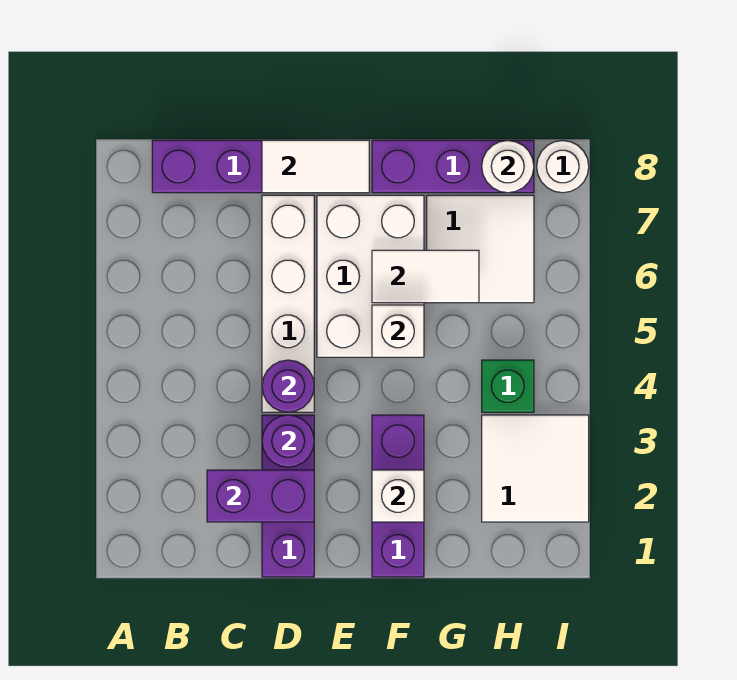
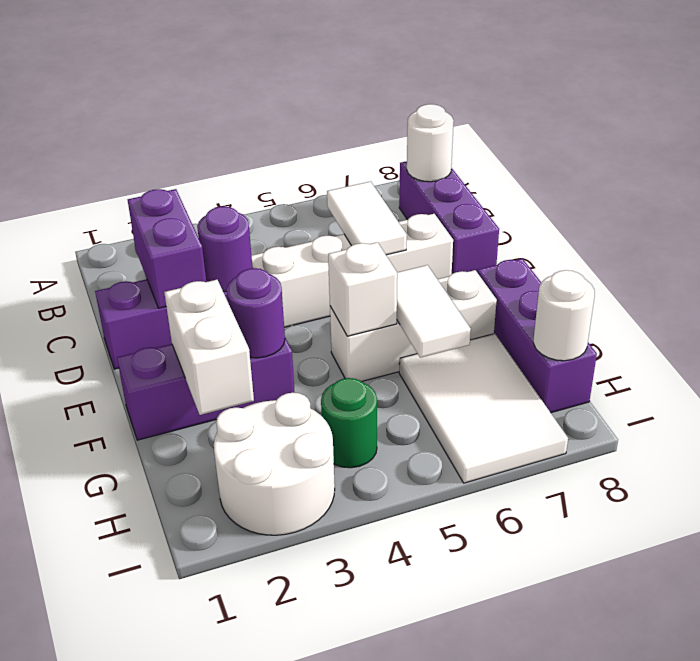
purple round brick D4 level 2 -> purple round brick F3 level 2
white tile D8:E8 level 2 -> white tile C6:D6 level 2
white brick E5:F7 level 1 -> white brick F5:F7 level 1
white brick F2 level 2 -> white brick F2:G2 level 2
white tile G6:H7 level 1 -> white tile G6:I7 level 1
white tile H2:I3 level 1 -> white round brick H2:I3 level 1
green brick H4 level 1 -> green round brick H4 level 1
white round brick I8 level 1 -> white round brick B8 level 2

